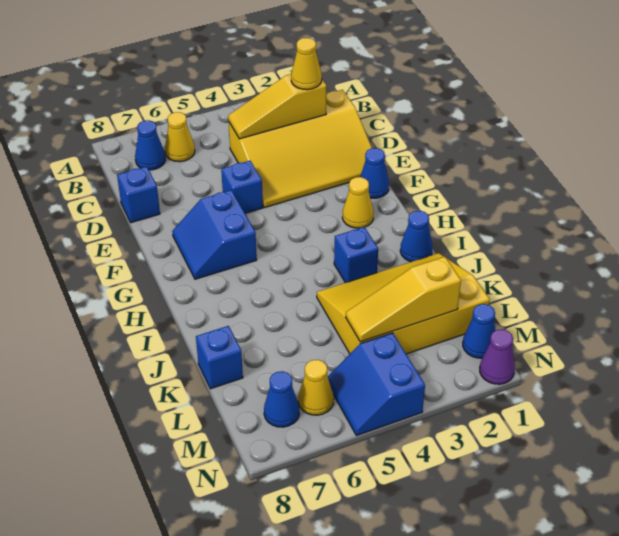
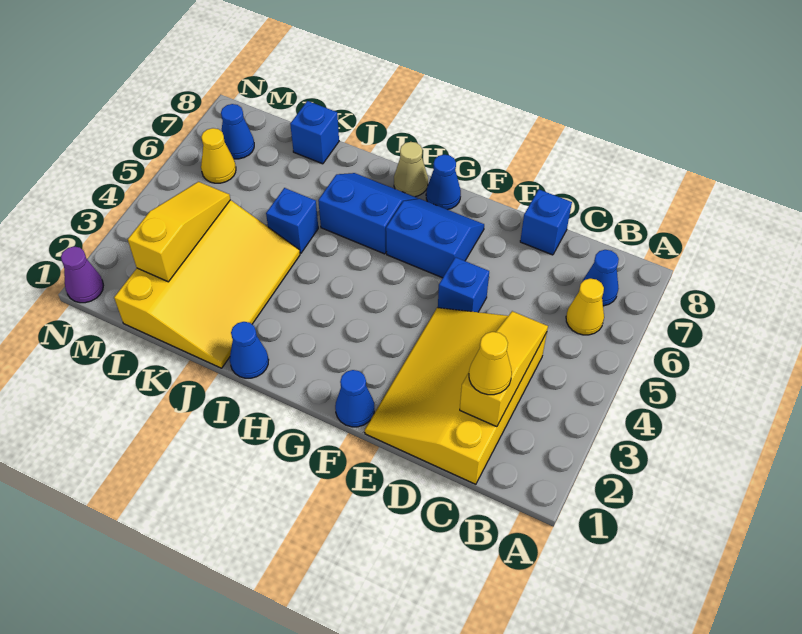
yellow cone G2 level 1 -> none
none -> tan cone H8 level 1
blue brick I3 level 1 -> blue brick J5 level 1
blue cone M1 level 1 -> blue cone G8 level 1
blue slope M4:N5 level 1 top 4 -> blue slope H6:I7 level 1 top 6

